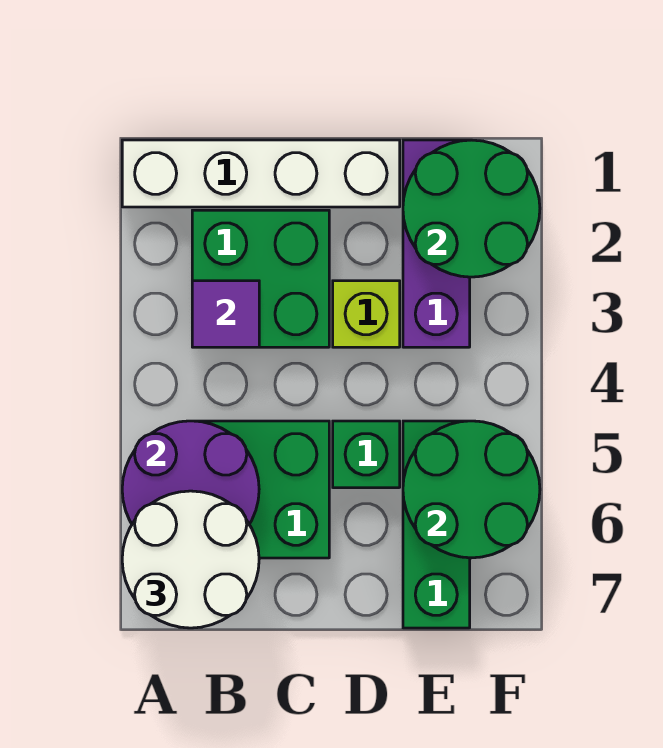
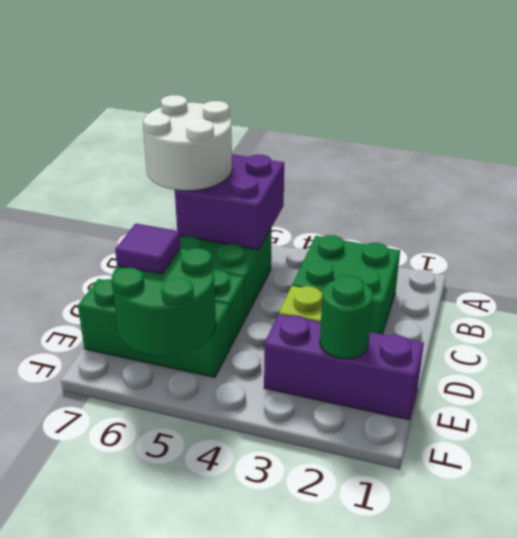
white brick A1:D1 level 1 -> none
purple round brick A5:B6 level 2 -> purple brick A5:B6 level 2
purple tile B3 level 2 -> purple tile E6 level 3
green round brick E1:F2 level 2 -> green round brick E2 level 2

